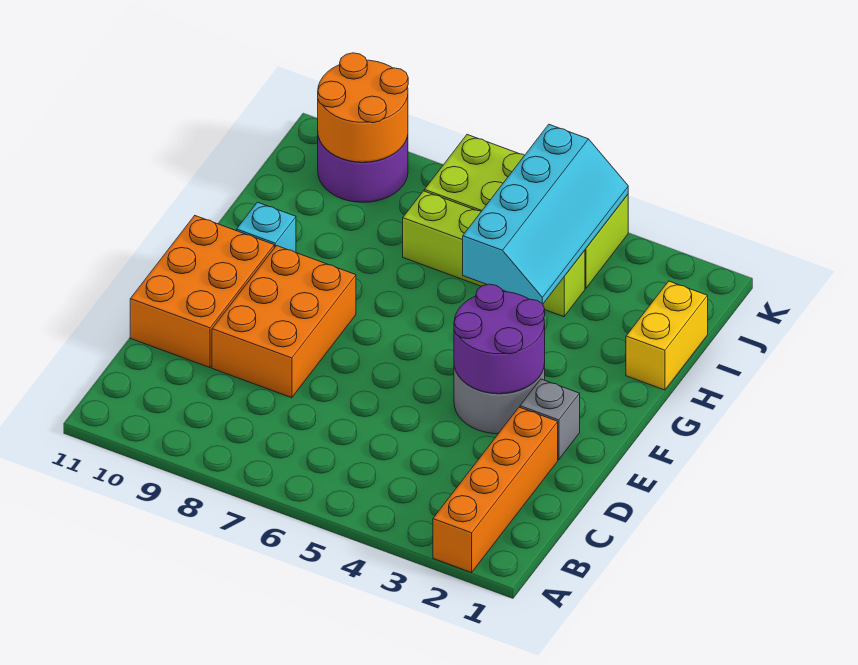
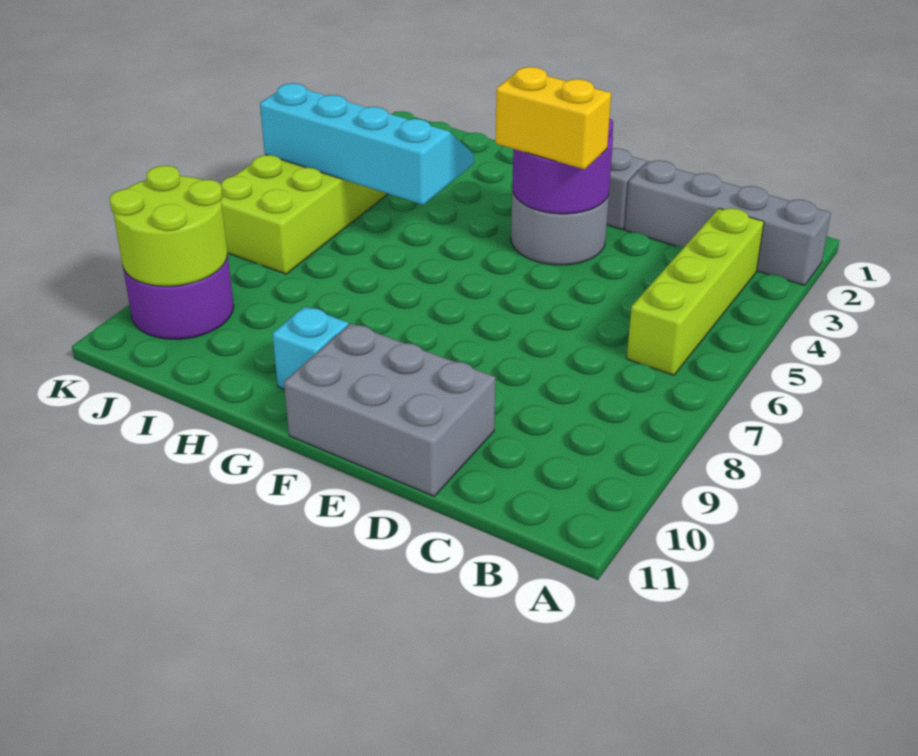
orange brick A2:D2 level 1 -> grey brick A2:D2 level 1
orange brick D8:F9 level 1 -> none
orange brick D10:F11 level 1 -> grey brick D10:F11 level 1
yellow brick H1:I1 level 1 -> yellow brick E4:F4 level 3
lime brick I4:I7 level 1 -> lime brick B3:B6 level 1
orange round brick J9:K10 level 2 -> lime round brick J9:K10 level 2

